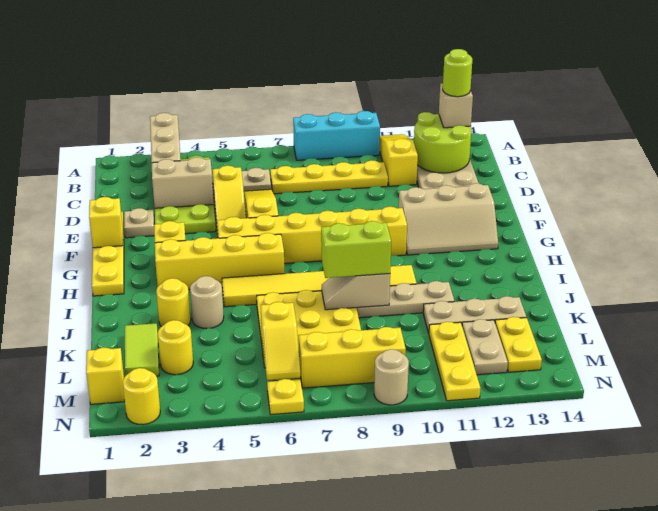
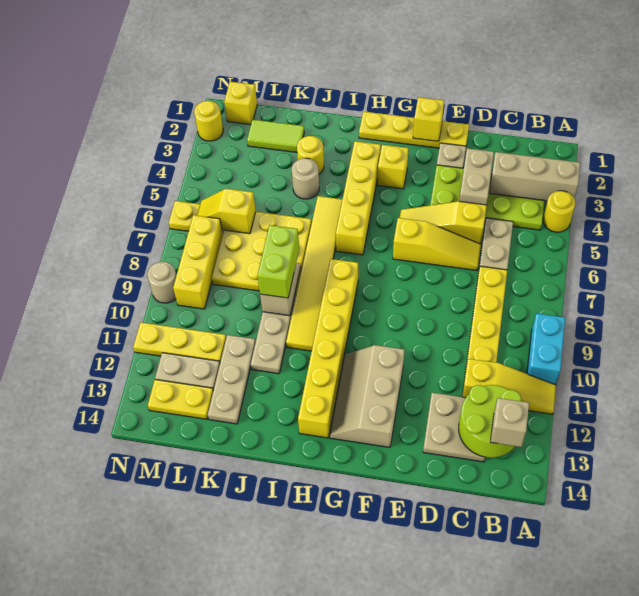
cyan brick A8:A10 level 1 -> cyan brick A9:A10 level 1
lime round brick B13 level 4 -> none
yellow brick G5:G10 level 1 -> yellow brick H8:H13 level 1
yellow round brick L3 level 1 -> yellow round brick A4 level 1

